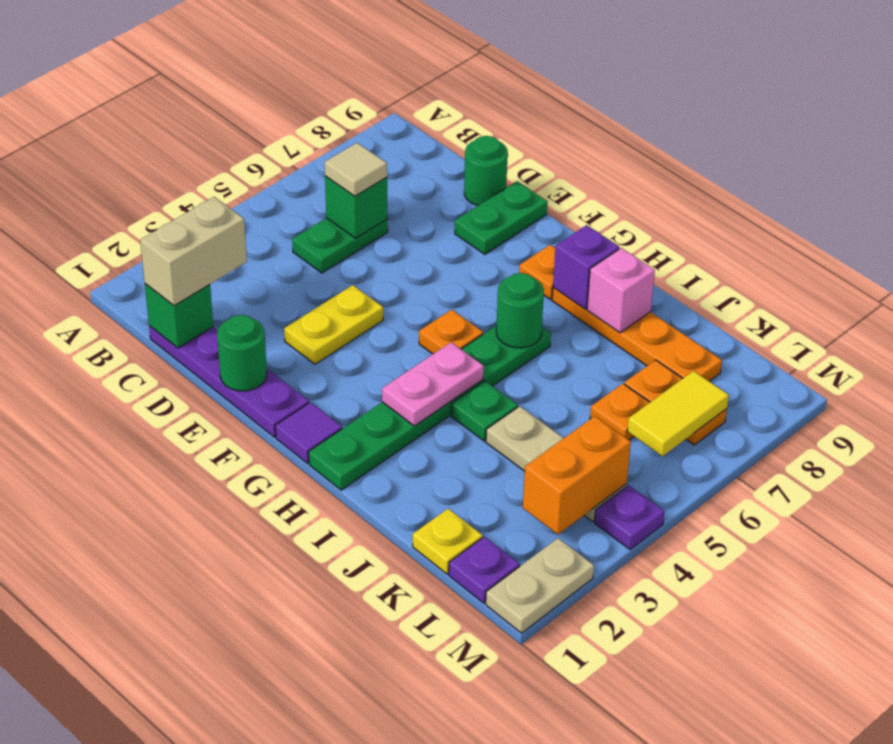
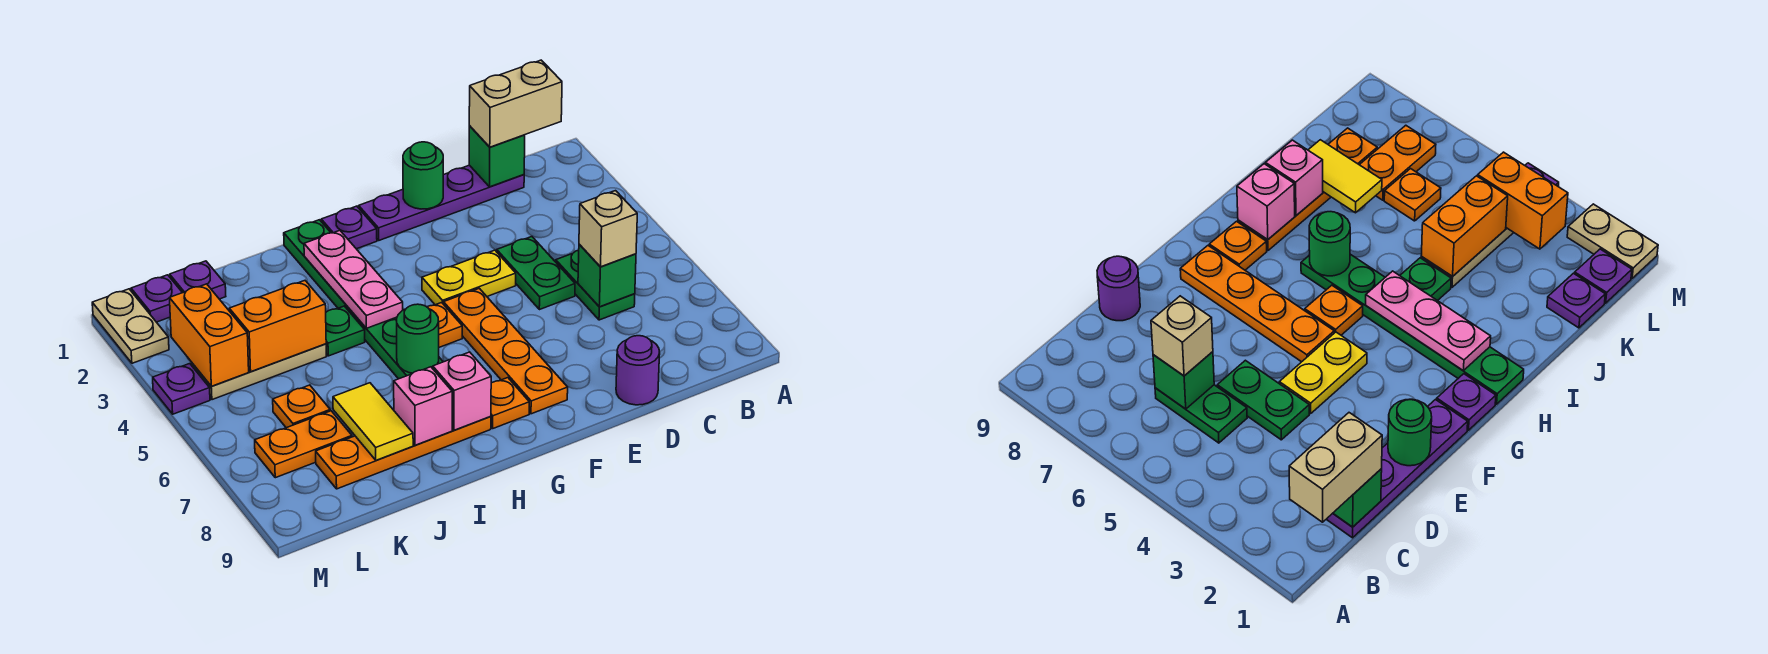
tan brick C1:C2 level 3 -> tan brick B1:C1 level 3
tan tile C6 level 3 -> tan brick C6 level 3
green round brick D9 level 1 -> purple round brick D9 level 1
yellow plate E3:E4 level 1 -> yellow plate E4:F4 level 1
green plate E8:E9 level 1 -> green plate D4:D5 level 1
none -> orange plate F5:F8 level 1
purple tile G1 level 1 -> purple plate G1 level 1
pink plate H3:H4 level 2 -> pink plate H2:H4 level 2
purple brick H8 level 2 -> pink brick H8 level 2
none -> orange brick J4:K4 level 2
yellow plate K1 level 1 -> purple plate K1 level 1
yellow tile L6:L7 level 2 -> yellow tile J7:J8 level 2

